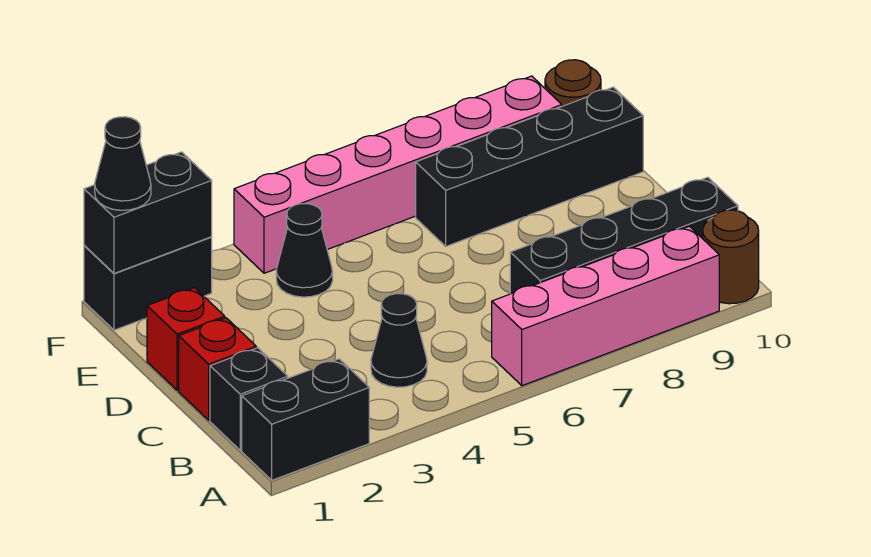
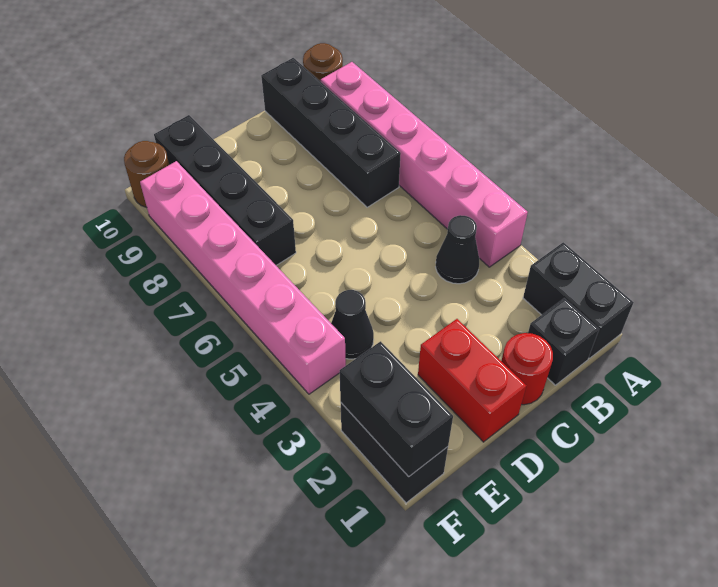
pink brick A6:A9 level 1 -> pink brick A4:A9 level 1
red brick C1 level 1 -> red round brick C1 level 1
red brick D1 level 1 -> red brick D1:D2 level 1
black cone F1 level 3 -> none

